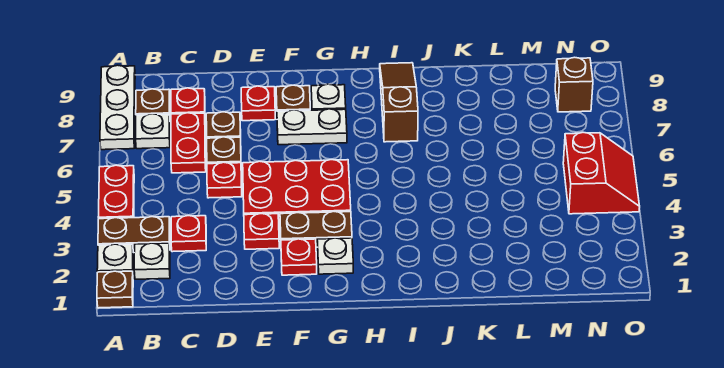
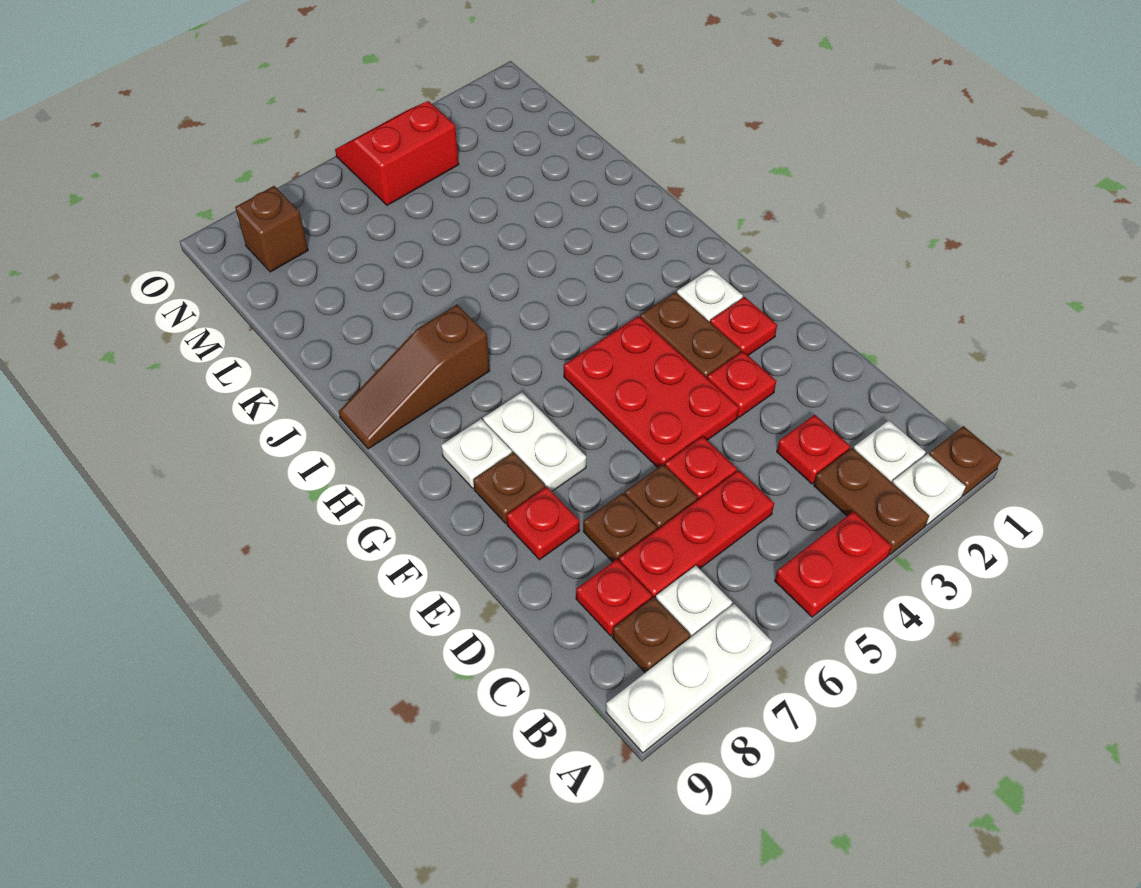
red plate C6:C7 level 1 -> red plate C5:C7 level 1

